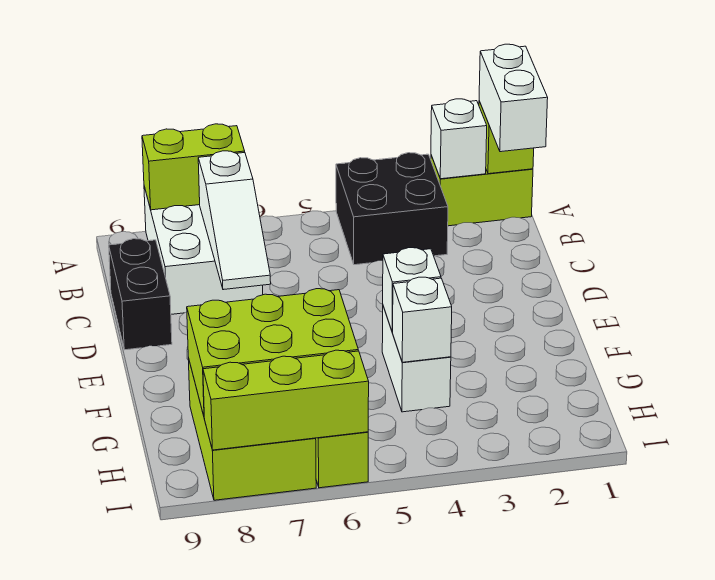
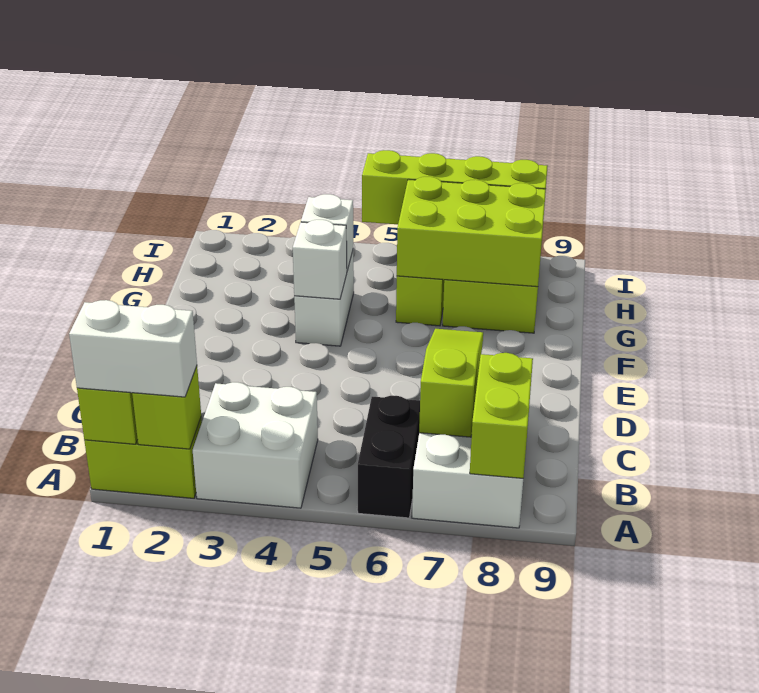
white brick A1:B1 level 3 -> white brick A1:A2 level 3
white brick A2 level 2 -> lime brick A2 level 2
black brick A3:B4 level 1 -> white brick A3:B4 level 1
lime brick A7:A8 level 2 -> lime brick A8:B8 level 2
white slope B7:D7 level 2 top B -> lime slope B7:D7 level 2 top B
black brick C9:D9 level 1 -> black brick A6:B6 level 1
lime brick I6:I8 level 2 -> lime brick I5:I8 level 2

